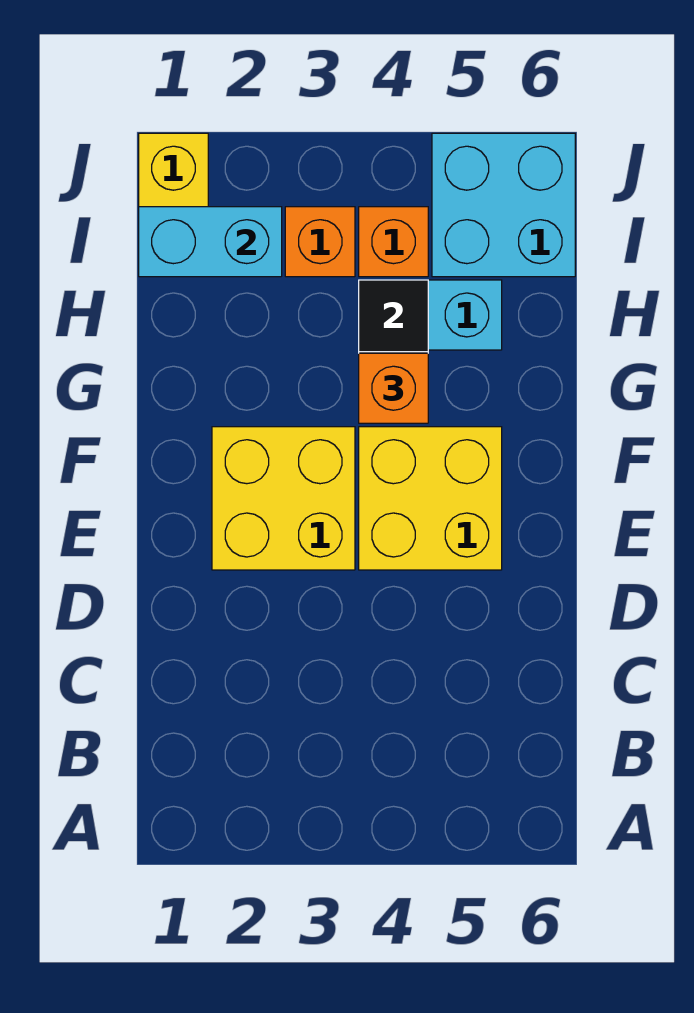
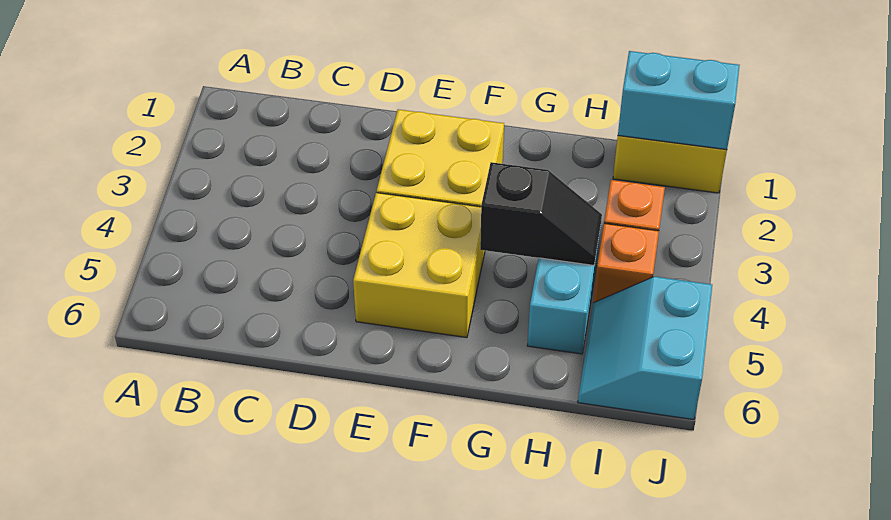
orange brick G4 level 3 -> none
cyan brick I1:I2 level 2 -> cyan brick I1:J1 level 2
cyan brick I5:J6 level 1 -> cyan slope I5:J6 level 1 top J

